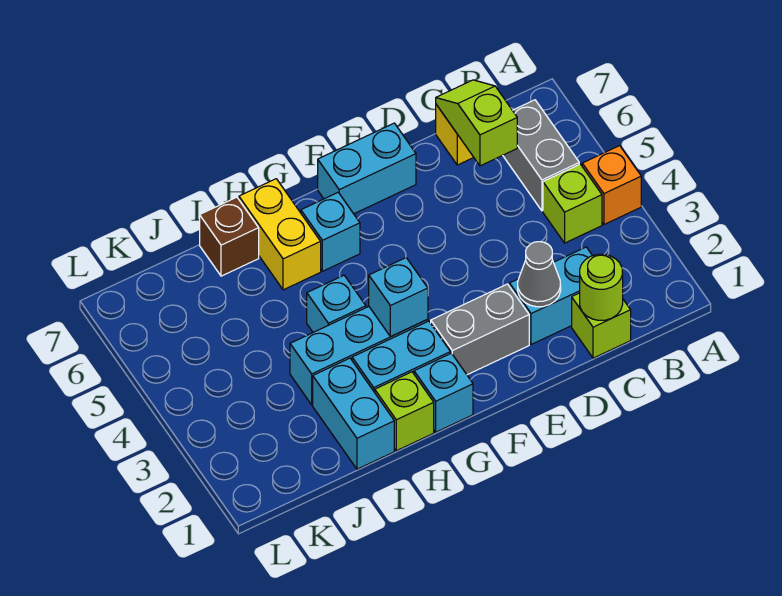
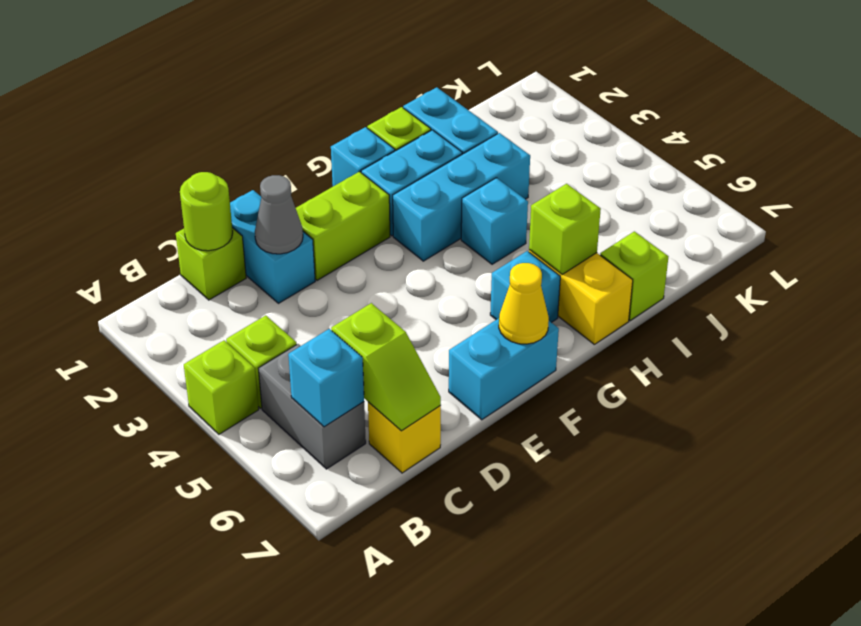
orange brick A4 level 1 -> lime brick A4 level 1
cyan brick C2:D2 level 1 -> cyan brick D1:D2 level 1
grey brick E2:F2 level 1 -> lime brick E2:F2 level 1
none -> yellow cone F7 level 2
cyan brick G3 level 2 -> cyan brick B6 level 2
none -> lime brick H6 level 2
brown brick I7 level 1 -> lime brick I7 level 1

